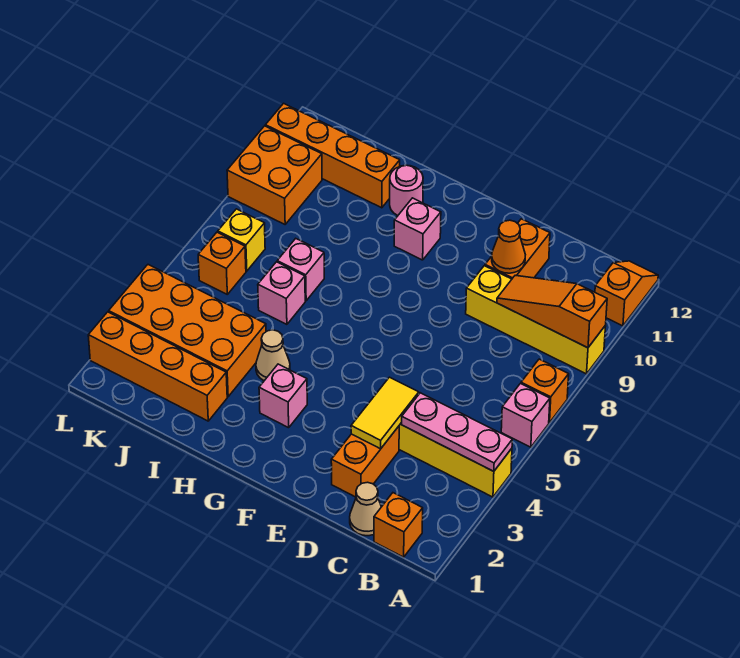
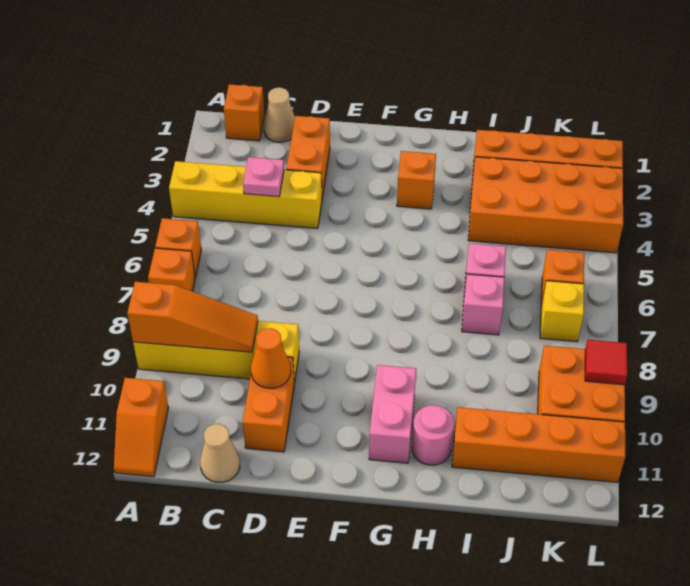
pink plate A4:C4 level 2 -> pink plate C4 level 2
pink brick A6 level 1 -> orange brick A6 level 1
yellow tile D3:D4 level 2 -> none
pink brick G3 level 1 -> orange brick G3 level 1
pink brick G10 level 1 -> pink brick G10:G11 level 1
tan cone H4 level 1 -> tan cone C12 level 1
none -> red tile L9 level 2

